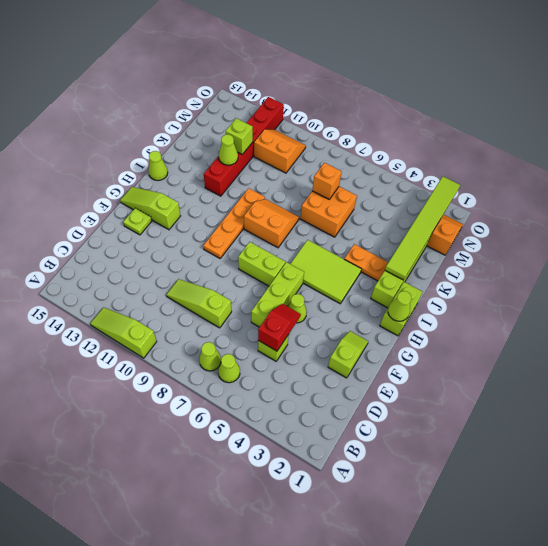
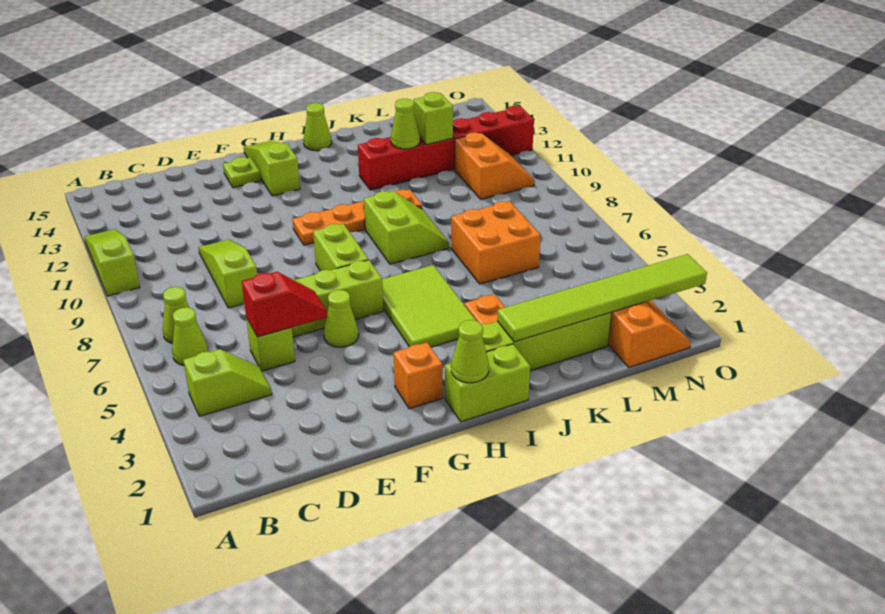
lime slope E2:F2 level 1 top E -> lime slope B4:C4 level 1 top B
orange slope I8:J9 level 1 top I -> lime slope I8:J9 level 1 top I
orange brick L7 level 2 -> orange brick G2 level 1

